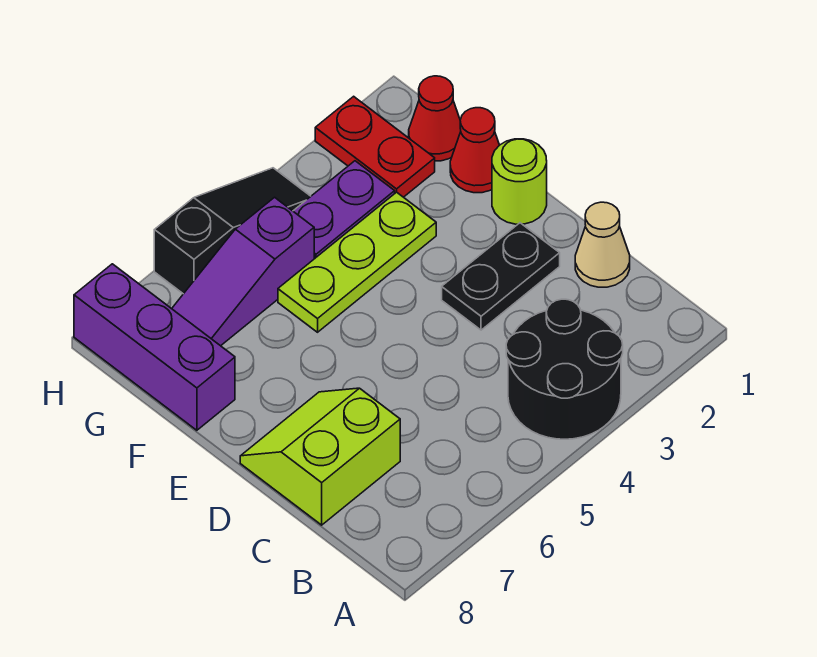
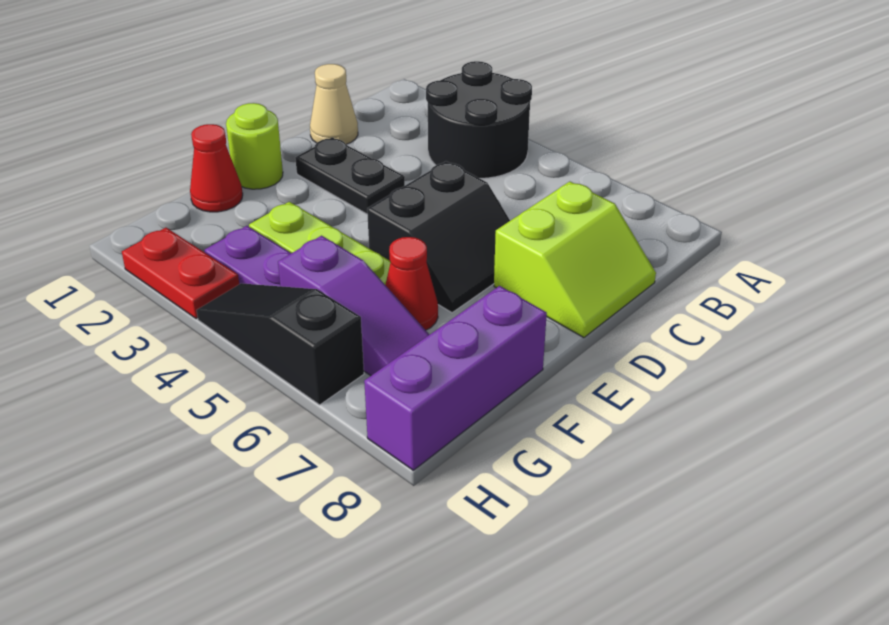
lime slope C7:D8 level 1 top C -> lime slope C7:D8 level 1 top 7
none -> black slope D5:E6 level 1 top 5
red cone G1 level 1 -> red cone F6 level 1
red plate G2:H2 level 1 -> red plate H2:H3 level 1

